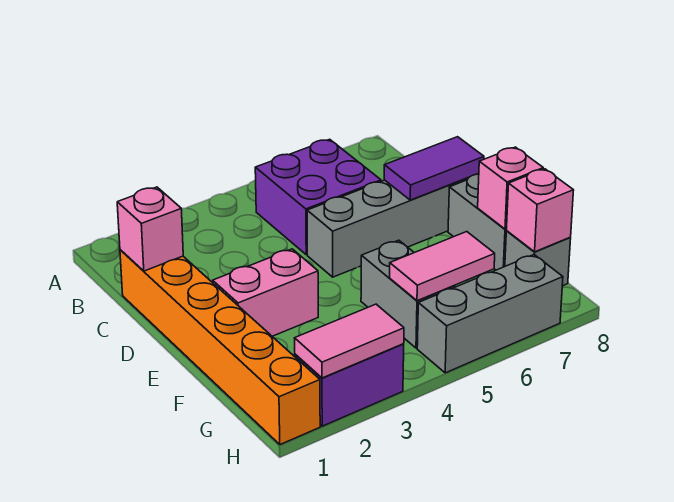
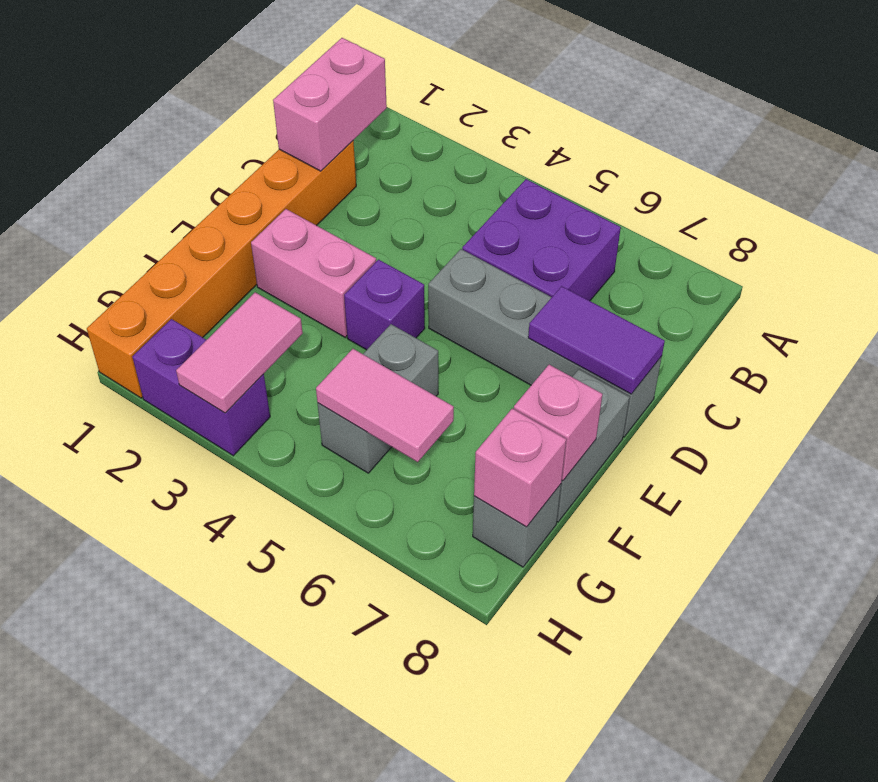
pink brick C1 level 2 -> pink brick B1:C1 level 2
none -> purple brick E4 level 1
pink tile H2:H3 level 2 -> pink tile G3:H3 level 2
grey brick H5:H7 level 1 -> none

